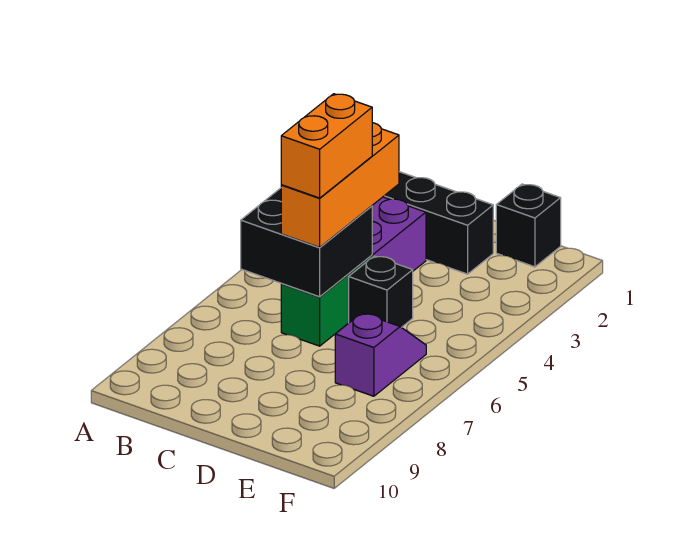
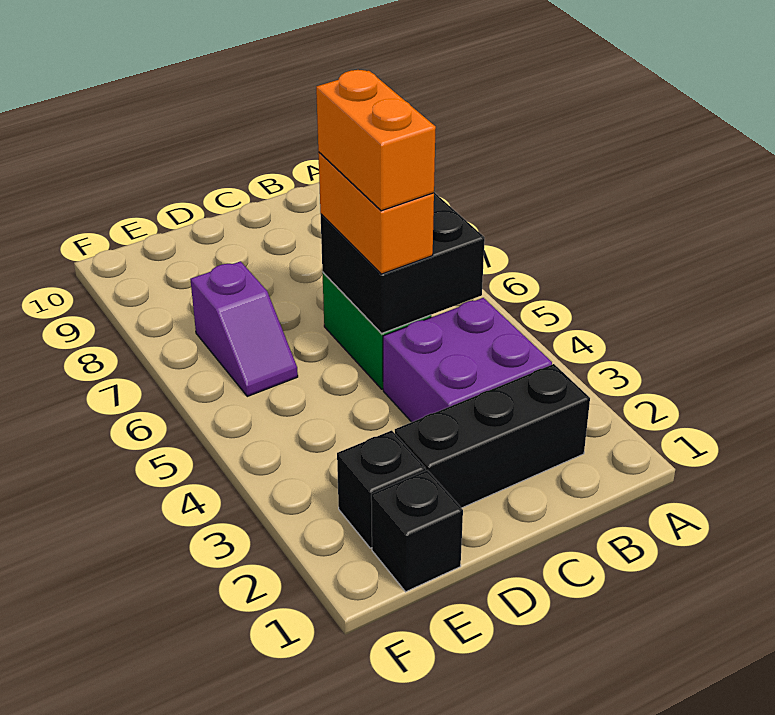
orange brick C4:C6 level 3 -> orange brick C5:C6 level 3
black brick D5 level 1 -> black brick E2 level 1

